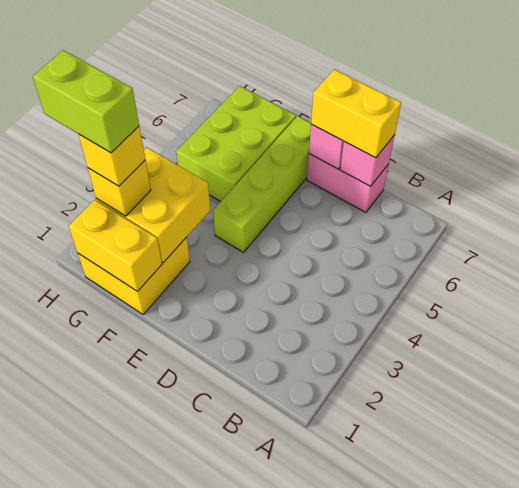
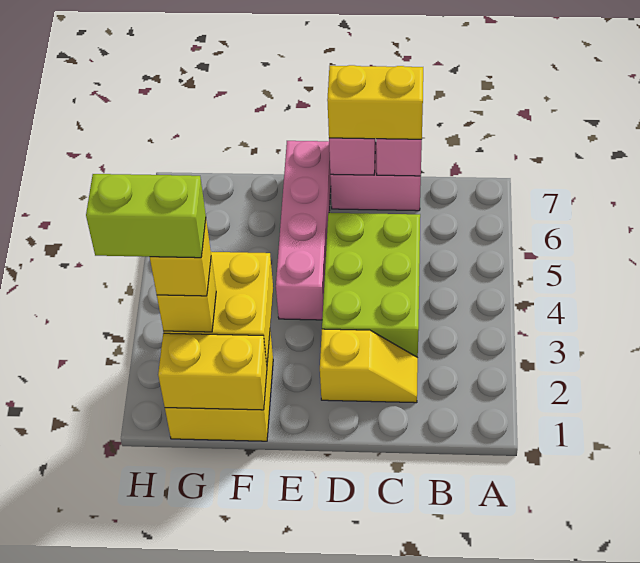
none -> yellow slope C2:D2 level 1 top D
lime brick E4:E7 level 1 -> pink brick E4:E7 level 1
lime brick F5:G7 level 1 -> lime brick C3:D5 level 1

